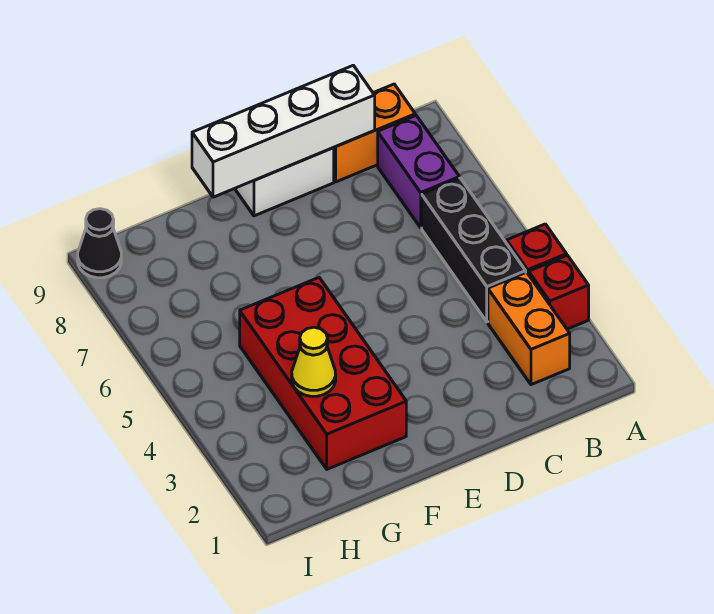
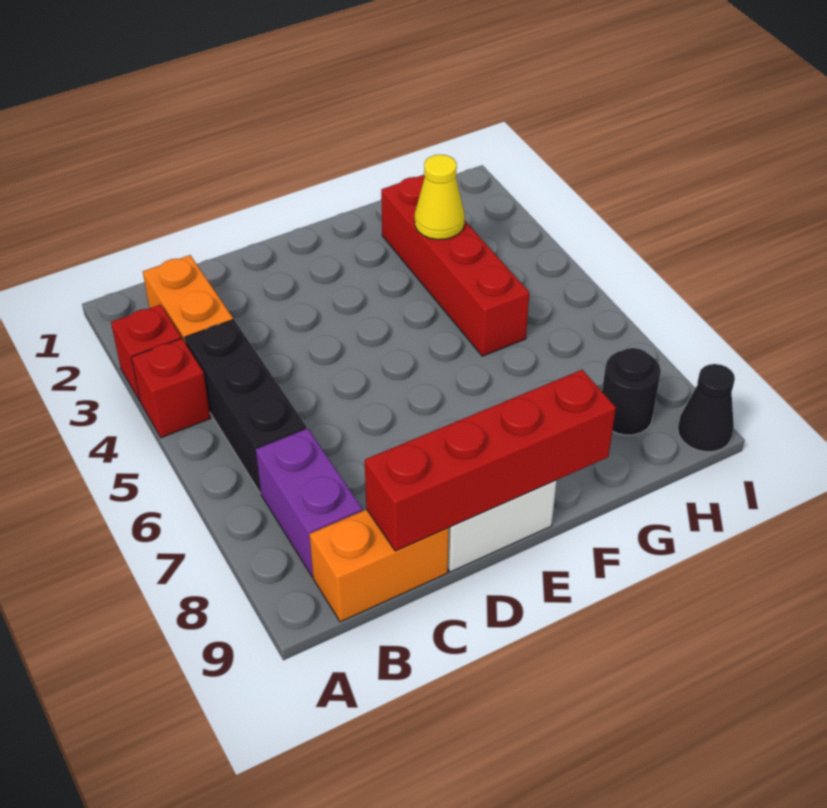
white brick C9:F9 level 2 -> red brick C9:F9 level 2
red brick F2:G5 level 1 -> red brick G2:G5 level 1
none -> black round brick H8 level 1

